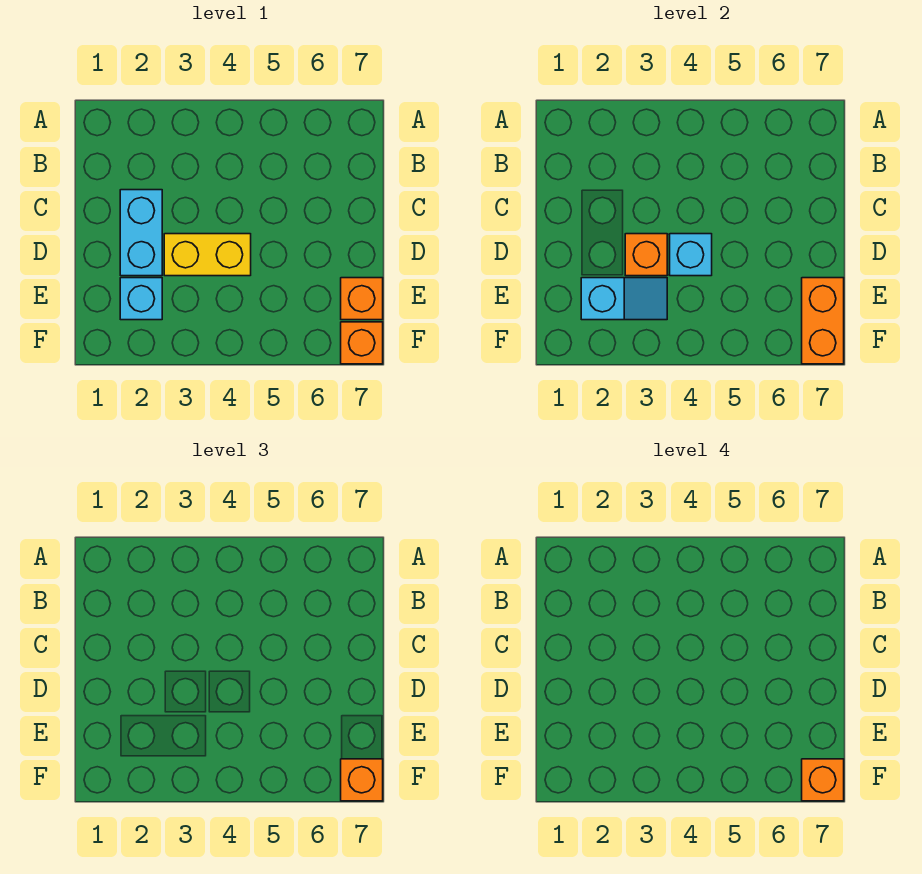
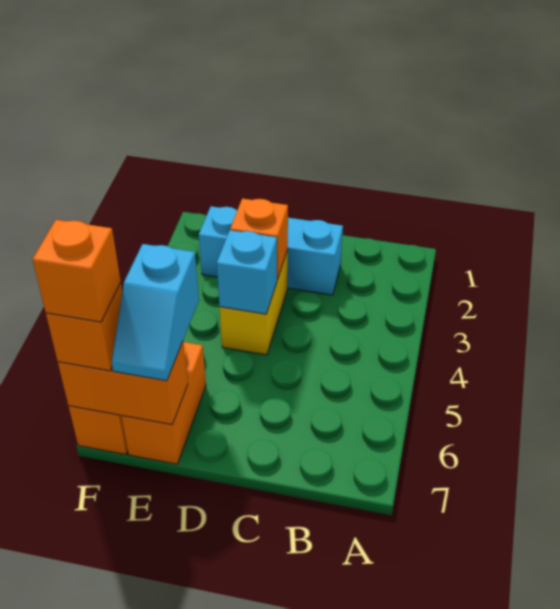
cyan slope E2:E3 level 2 top 2 -> cyan slope E6:E7 level 3 top 6
orange brick E7 level 1 -> orange brick E6:E7 level 1

